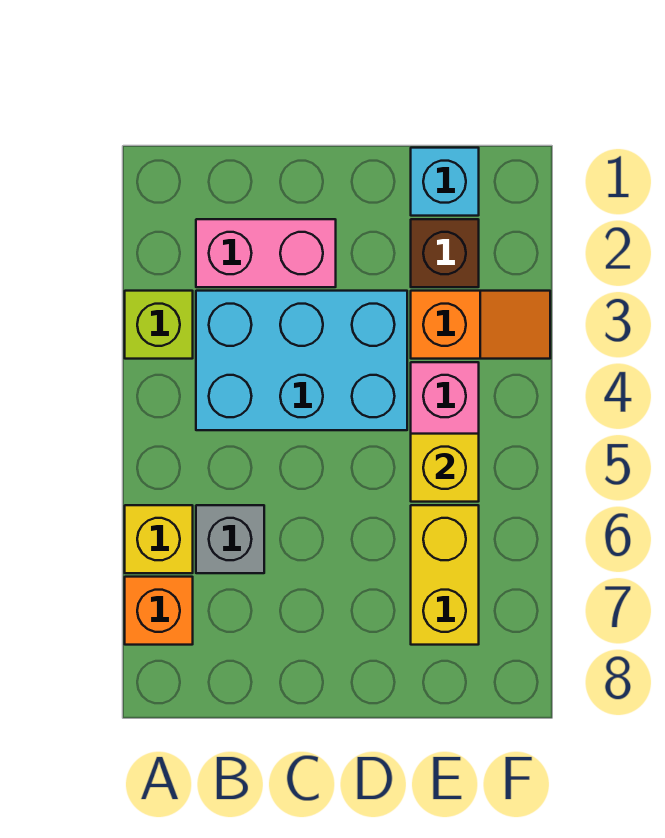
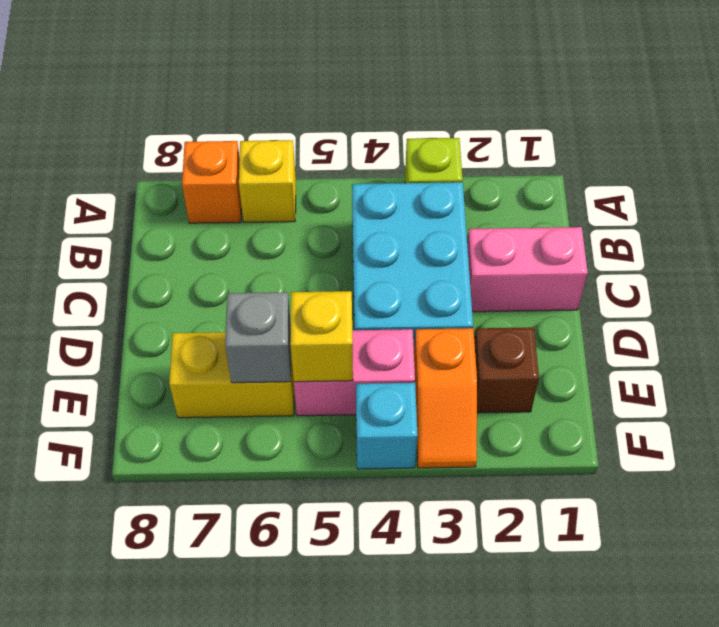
pink brick B2:C2 level 1 -> pink brick C1:C2 level 1
grey brick B6 level 1 -> grey brick E6 level 2
cyan brick E1 level 1 -> cyan brick F4 level 1

